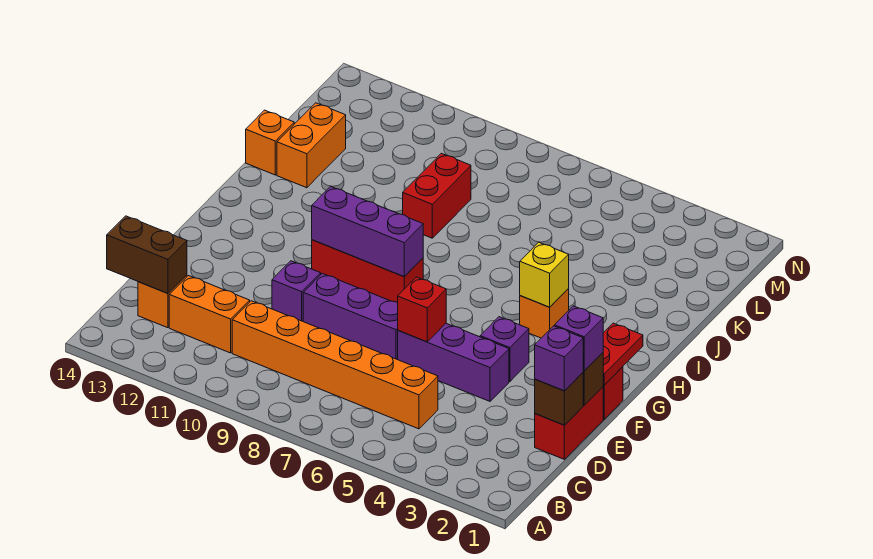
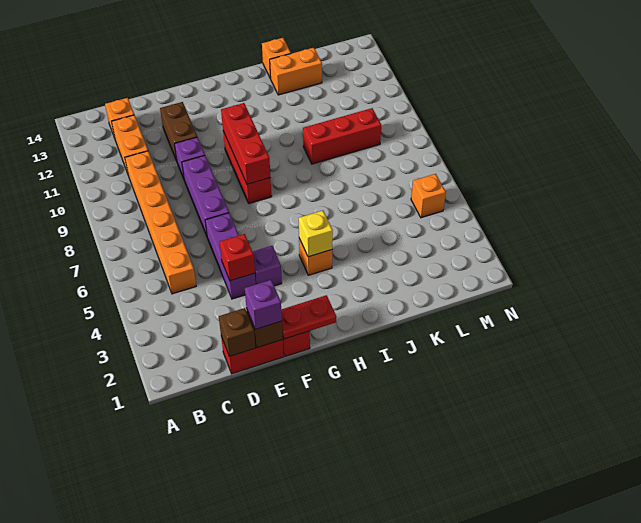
brown brick C13:C14 level 2 -> brown brick E11:E12 level 1
purple brick D1 level 3 -> none
red brick E6 level 2 -> red brick E4 level 2
purple brick G8:G10 level 2 -> red brick G8:G10 level 2
red brick J9:K9 level 1 -> red brick J9:L9 level 1
none -> orange brick M5 level 1

